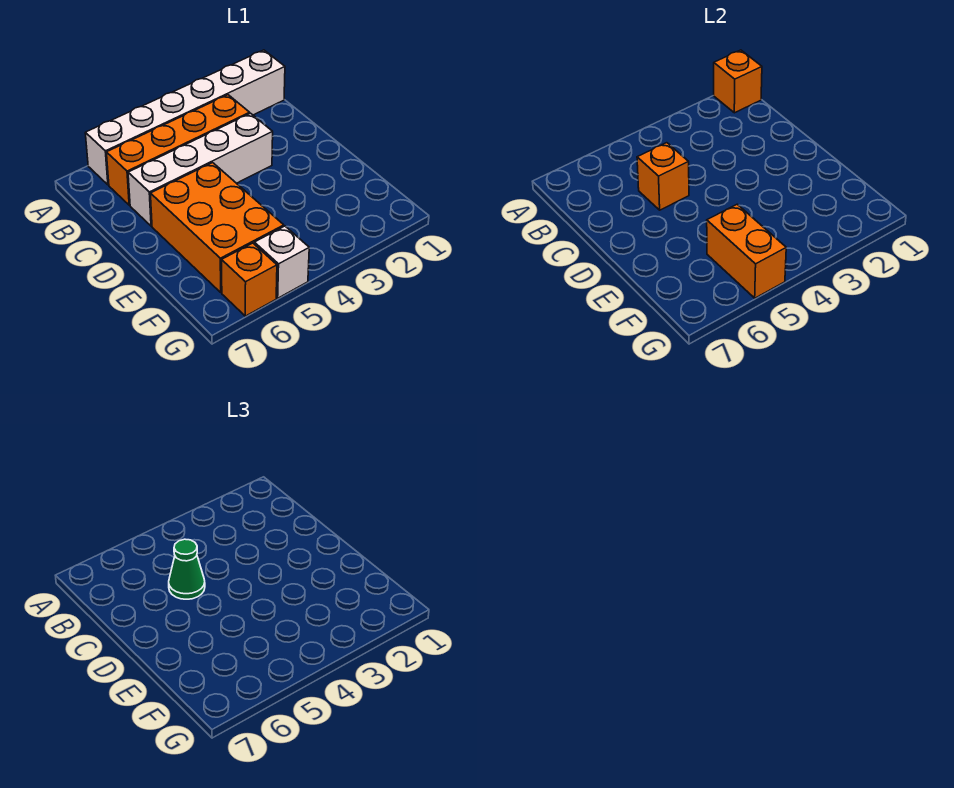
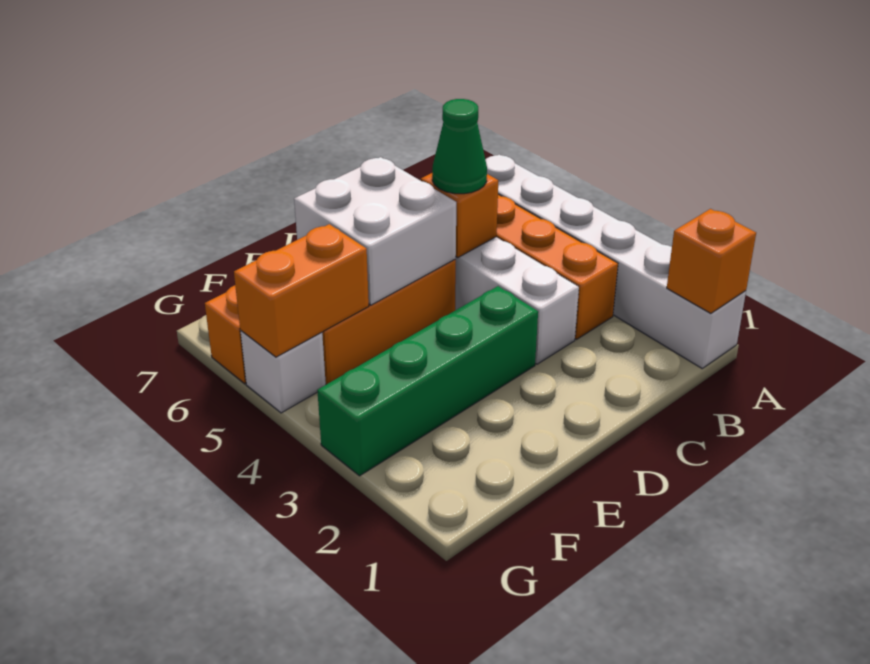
none -> green brick D3:G3 level 1
none -> white brick D5:E6 level 2

